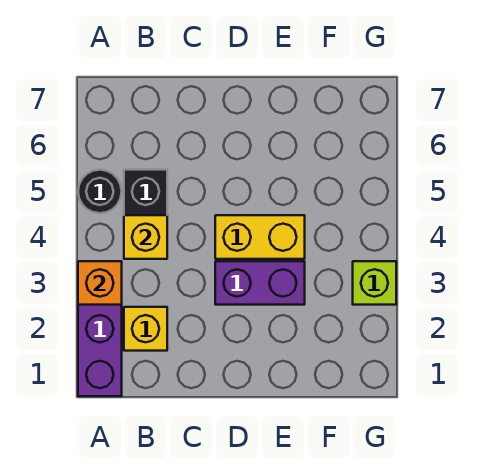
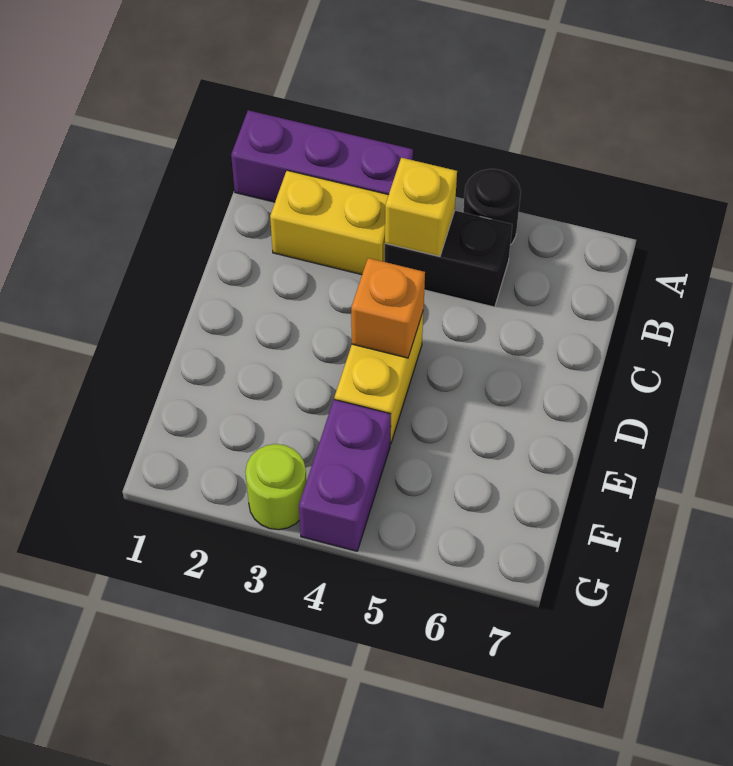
orange brick A3 level 2 -> orange brick D4 level 2
yellow brick B2 level 1 -> yellow brick B2:B3 level 1
purple brick D3:E3 level 1 -> purple brick F4:G4 level 1
lime brick G3 level 1 -> lime round brick G3 level 1

